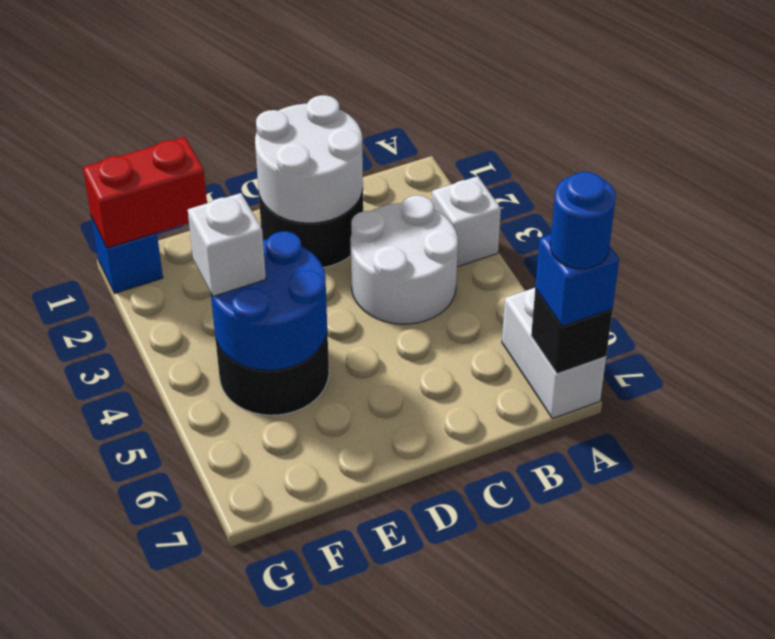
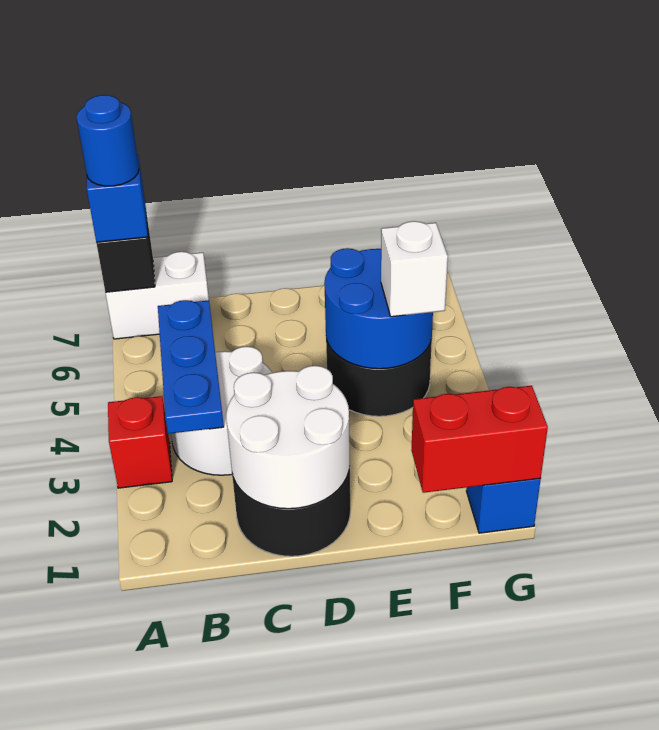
white brick A3 level 1 -> red brick A3 level 1
white brick A6:A7 level 1 -> white brick A7:B7 level 1
none -> blue plate B3:B5 level 2

